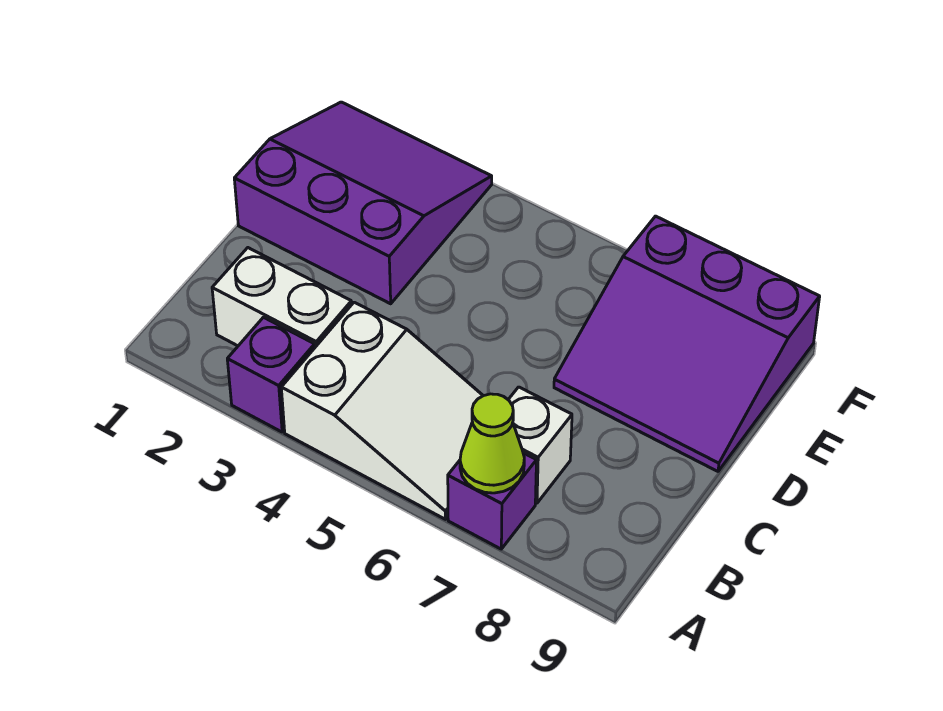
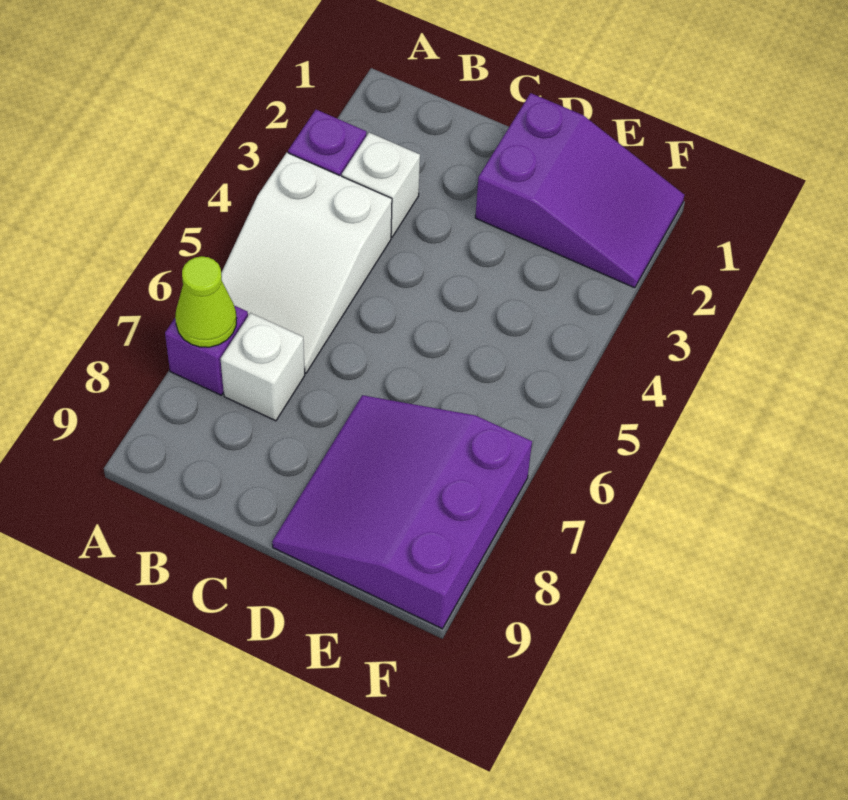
white brick B2:B3 level 1 -> white brick B3 level 1
purple slope D1:F3 level 1 top D -> purple slope D1:F2 level 1 top D

